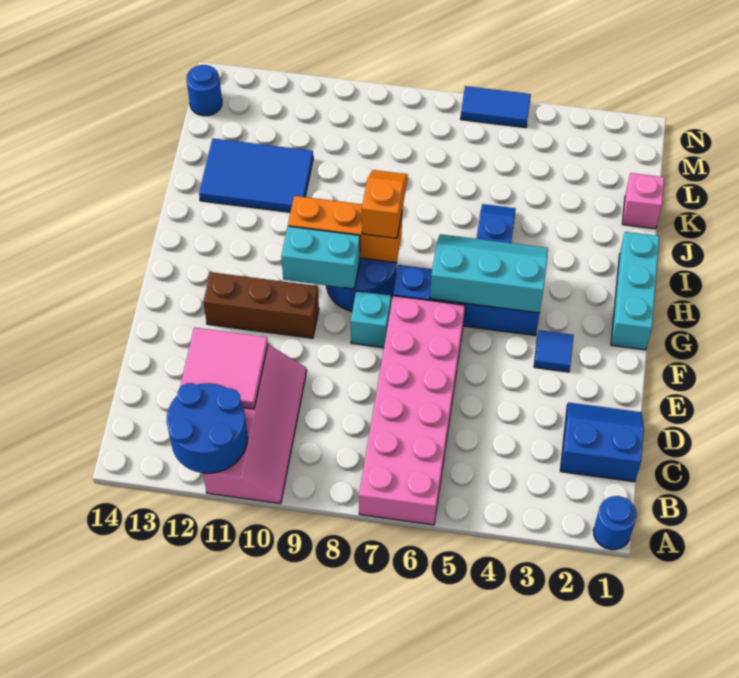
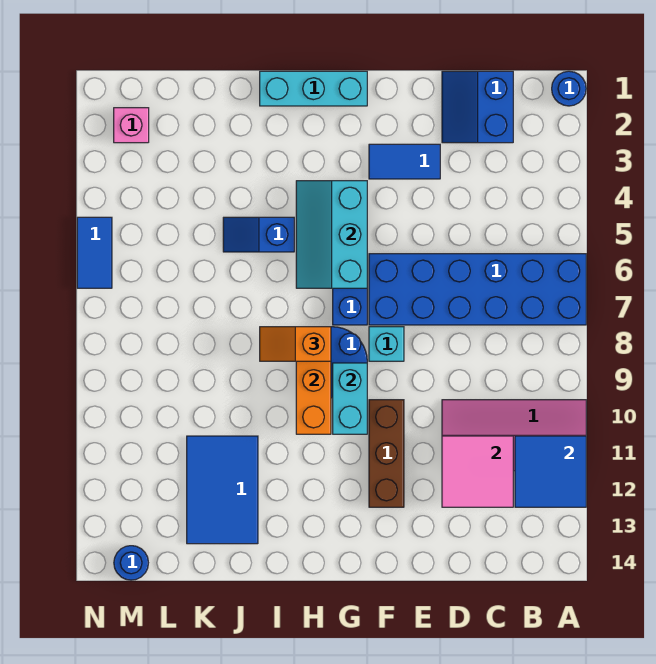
pink brick A6:F7 level 1 -> blue brick A6:F7 level 1
blue round brick A11:B12 level 2 -> blue tile A11:B12 level 2
blue tile F3 level 1 -> blue tile E3:F3 level 1
pink brick K1 level 1 -> pink brick M2 level 1

